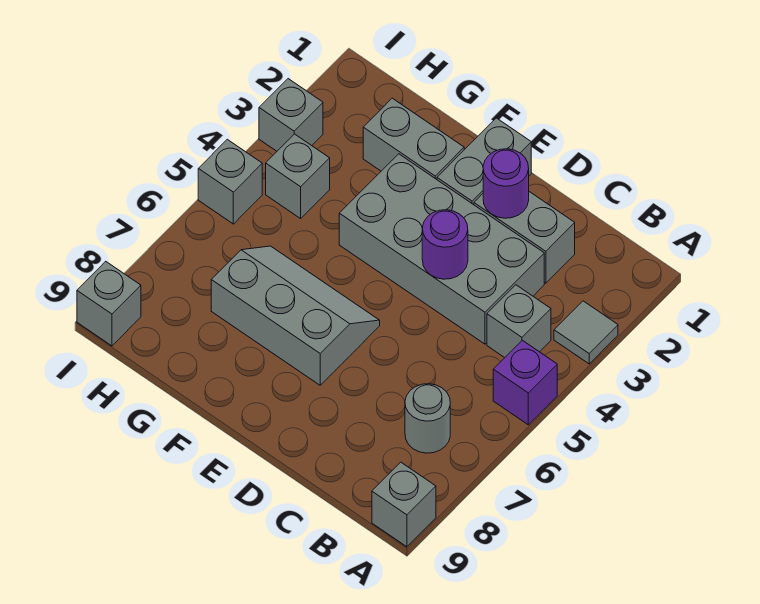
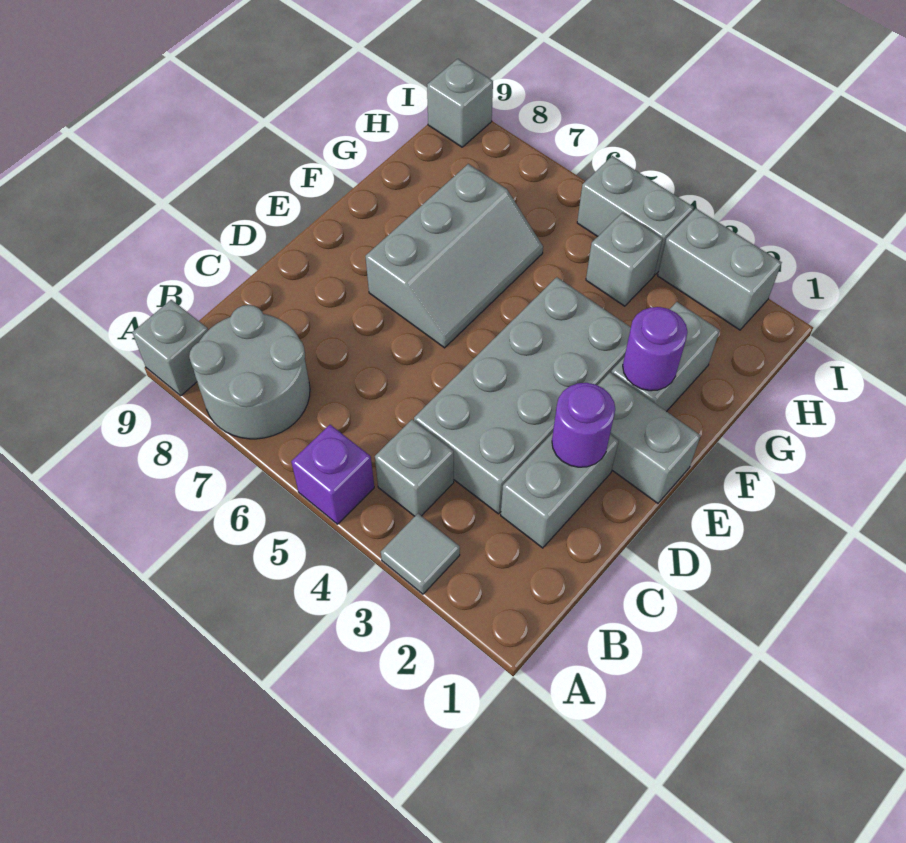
grey round brick B7 level 1 -> grey round brick A7:B8 level 1
purple round brick D4 level 2 -> purple round brick F2 level 2
grey brick I3 level 1 -> grey brick I2:I3 level 1
grey brick I5 level 1 -> grey brick I4:I5 level 1

